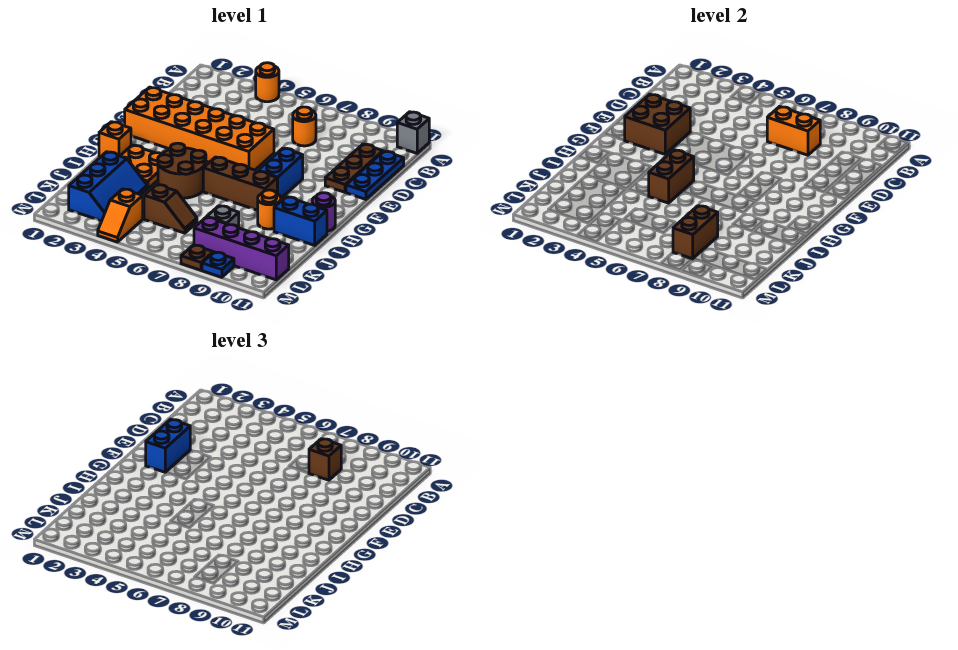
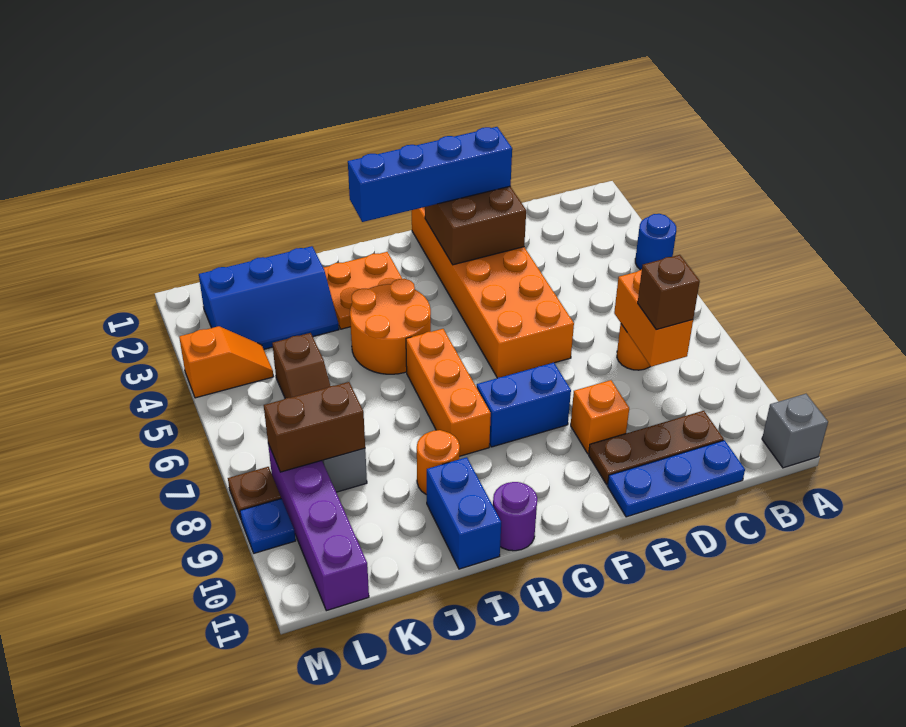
orange round brick A4 level 1 -> blue round brick A4 level 1
blue brick E2:F2 level 3 -> blue brick E2:H2 level 3
orange brick H1 level 1 -> orange brick E9 level 1
brown round brick H4:I5 level 1 -> orange round brick H4:I5 level 1
brown brick H5:I5 level 2 -> none
brown brick H6:H8 level 1 -> orange brick H6:H8 level 1
orange slope L4:M4 level 1 top L -> orange slope L4:M4 level 1 top M

